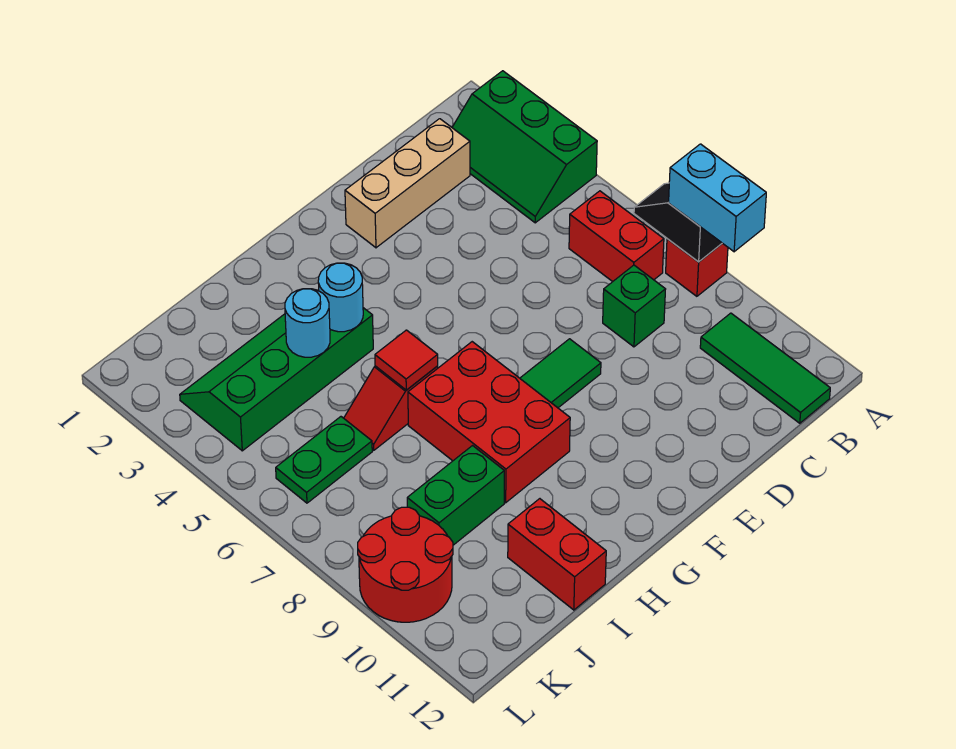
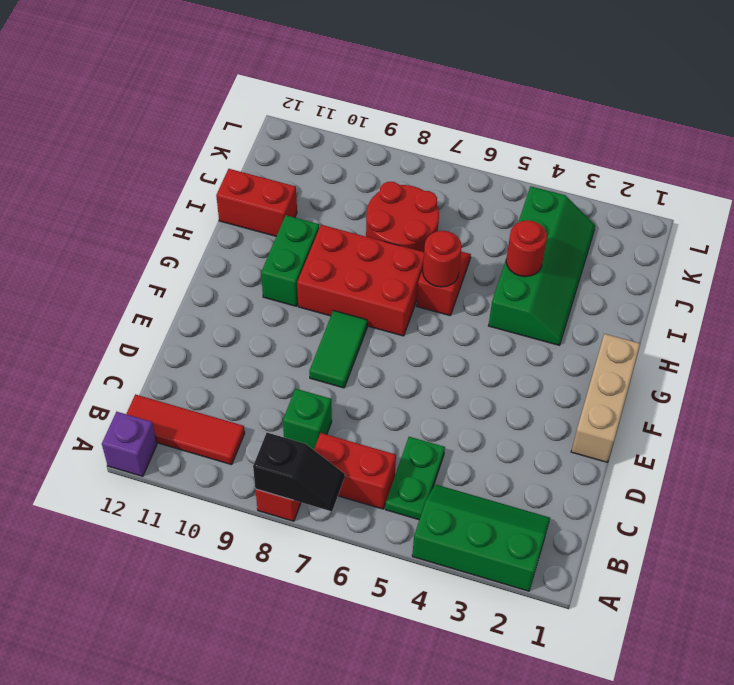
cyan brick A8:A9 level 3 -> none
none -> purple brick A12 level 1
green tile B10:B12 level 1 -> red tile B10:B12 level 1
tan brick C2:E2 level 1 -> tan brick E1:G1 level 1
cyan round brick H4 level 2 -> none
red tile H6 level 2 -> red round brick H6 level 2
cyan round brick I4 level 2 -> red round brick I4 level 2
green brick I9:J9 level 1 -> green brick G10:H10 level 1
green plate J6:K6 level 1 -> green plate B5:C5 level 1
red round brick K9:L10 level 1 -> red round brick I7:J8 level 1

